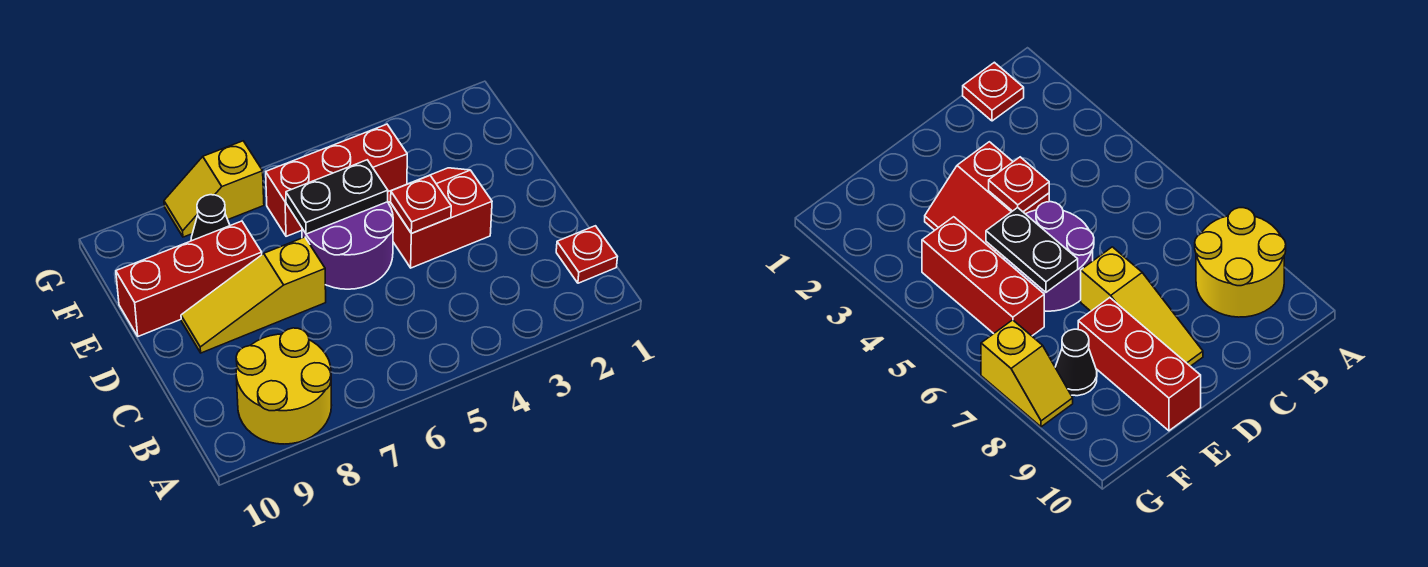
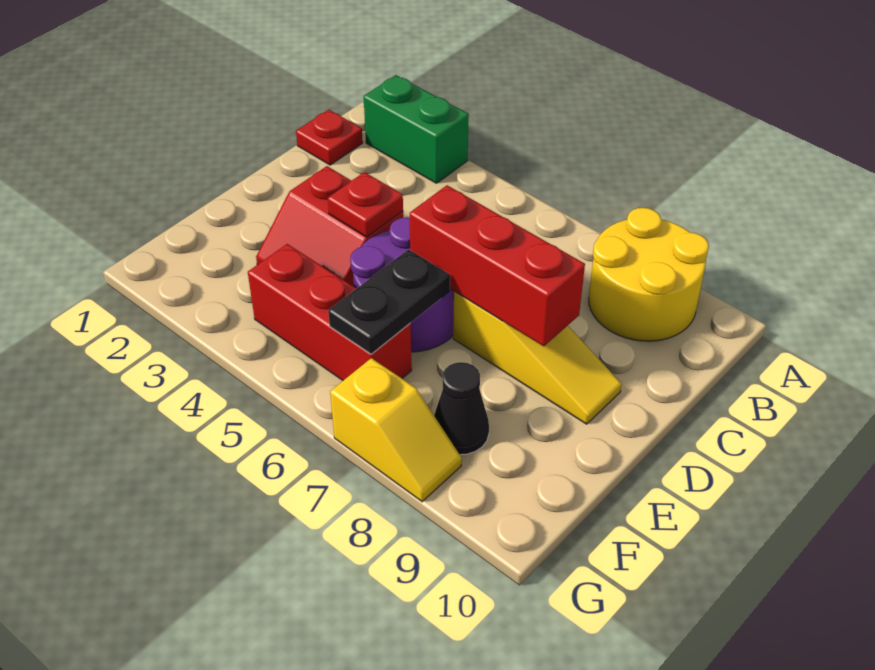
none -> green brick A2:A3 level 1
black plate E5:E6 level 2 -> black plate E6:F6 level 2
red brick E8:E10 level 1 -> red brick D6:D8 level 2

